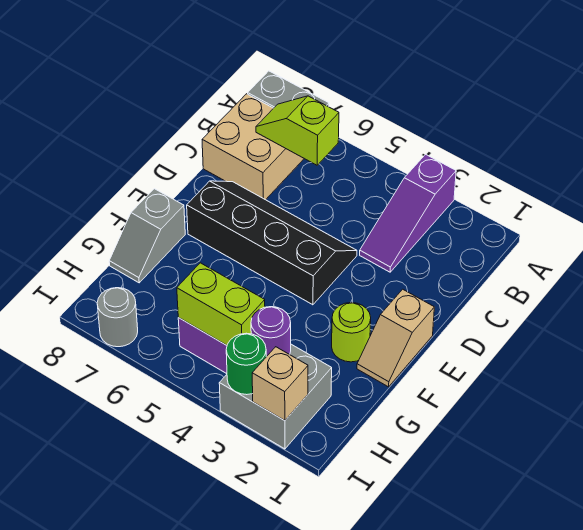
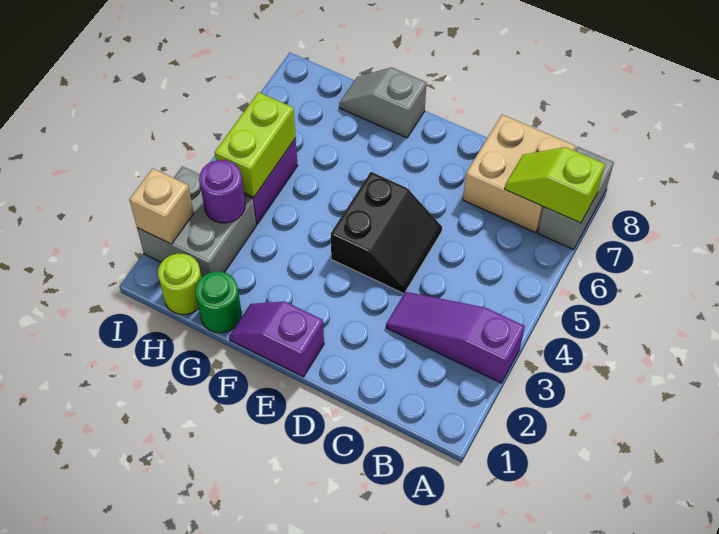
lime slope B6:B7 level 2 top 6 -> lime slope A7:B7 level 2 top A
black slope D4:E7 level 1 top E -> black slope D4:E5 level 1 top E
tan slope E1:F1 level 1 top E -> purple slope E1:F1 level 1 top E
lime round brick F2 level 1 -> lime round brick H1 level 1
green round brick I3 level 2 -> green round brick G1 level 1
grey round brick I7 level 1 -> none

